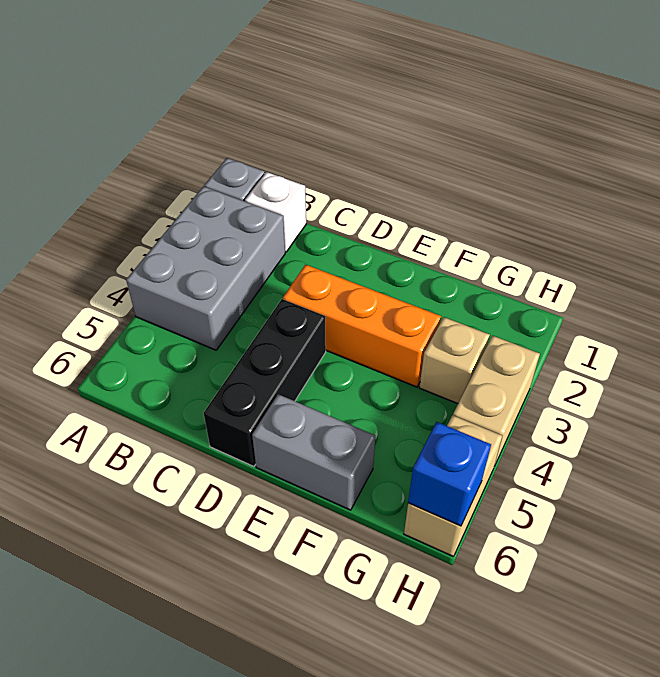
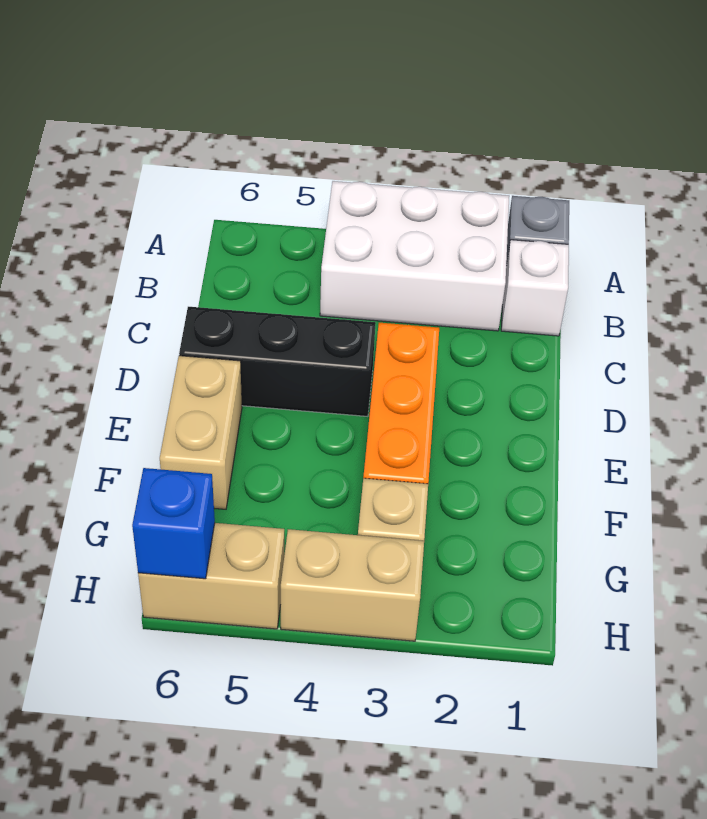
grey brick A2:B4 level 1 -> white brick A2:B4 level 1
grey brick E6:F6 level 1 -> tan brick E6:F6 level 1

